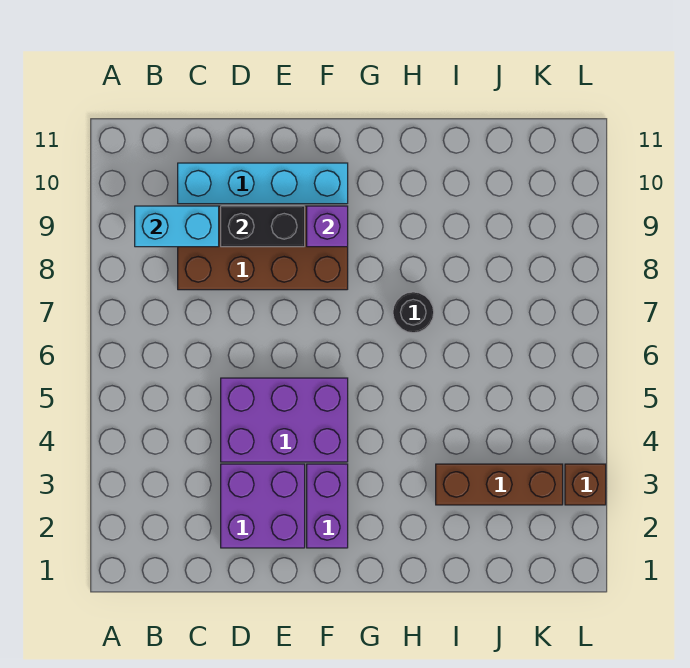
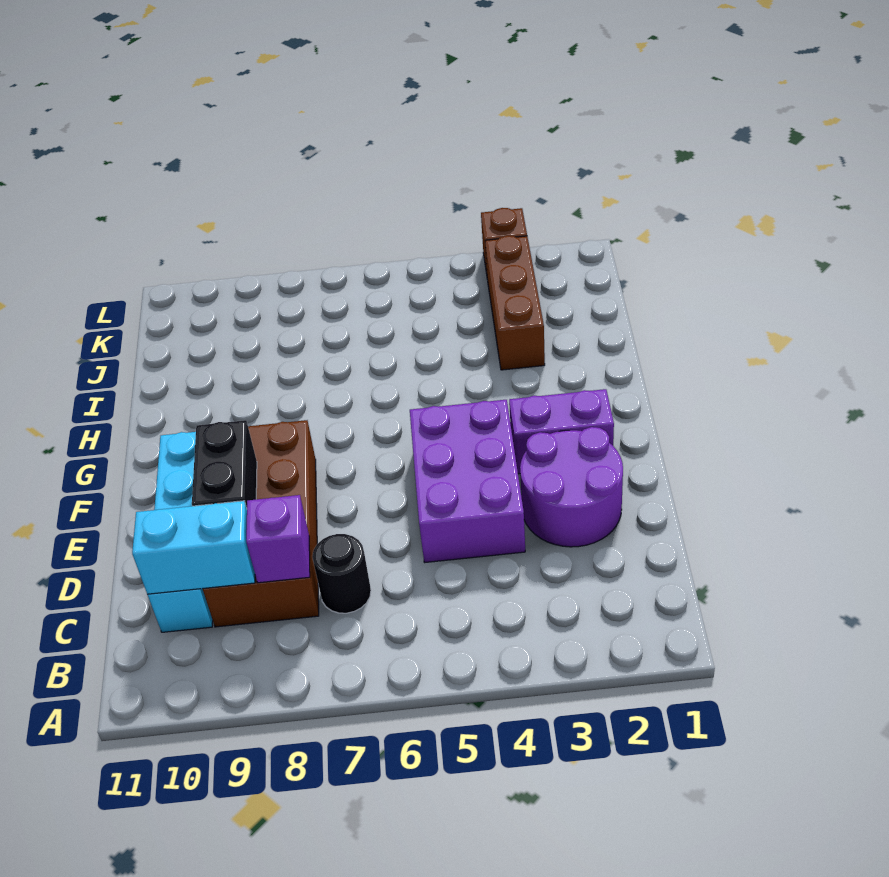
cyan brick B9:C9 level 2 -> cyan brick C9:C10 level 2
purple brick D2:E3 level 1 -> purple round brick D2:E3 level 1
purple brick F9 level 2 -> purple brick C8 level 2
black round brick H7 level 1 -> black round brick C7 level 1

